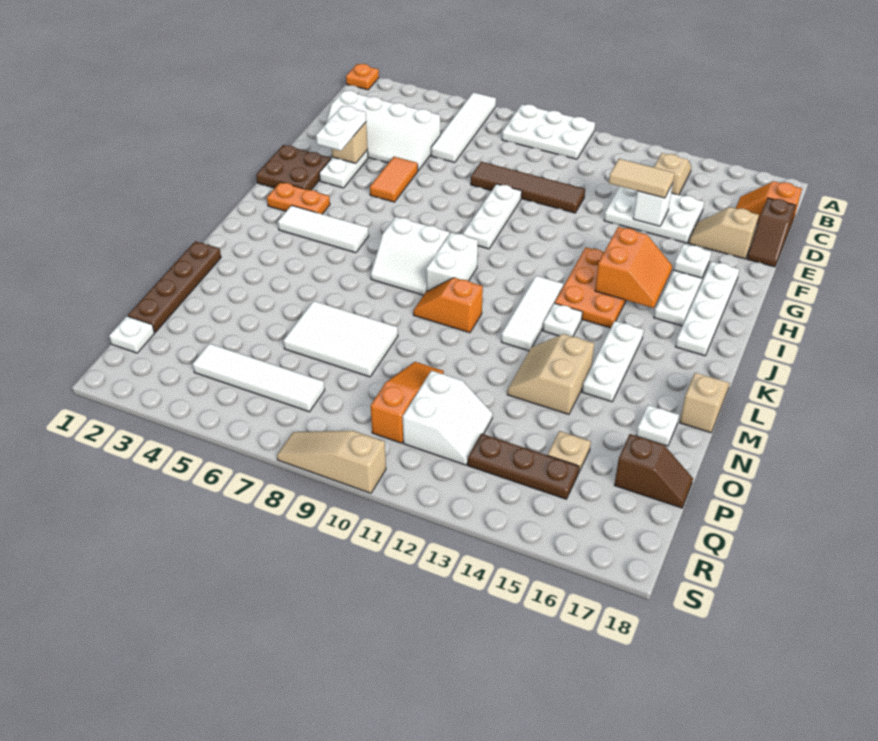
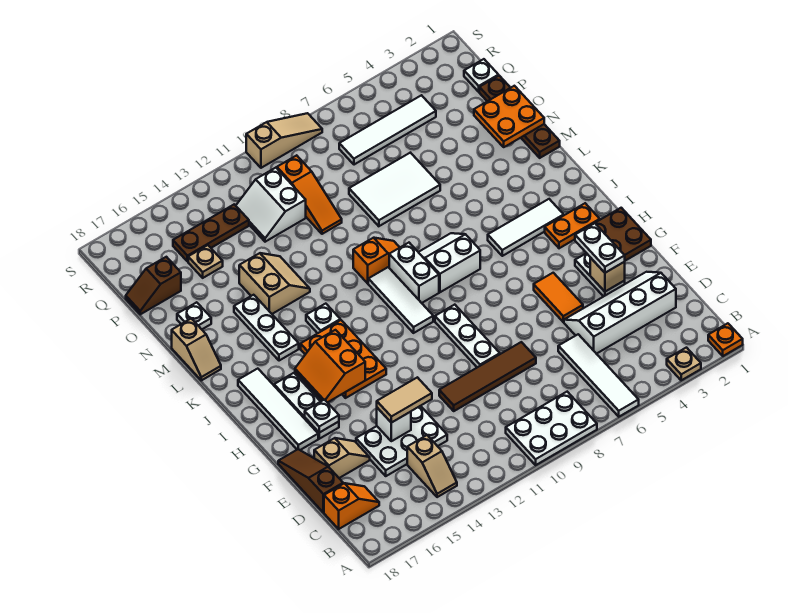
none -> tan plate A3 level 1
brown slope D18:E18 level 1 top D -> brown slope D18:F18 level 1 top D
white plate G17:J17 level 1 -> white tile G17:J17 level 1
white tile J12:L12 level 1 -> white tile I10:K10 level 1
none -> orange plate N1:O2 level 2

